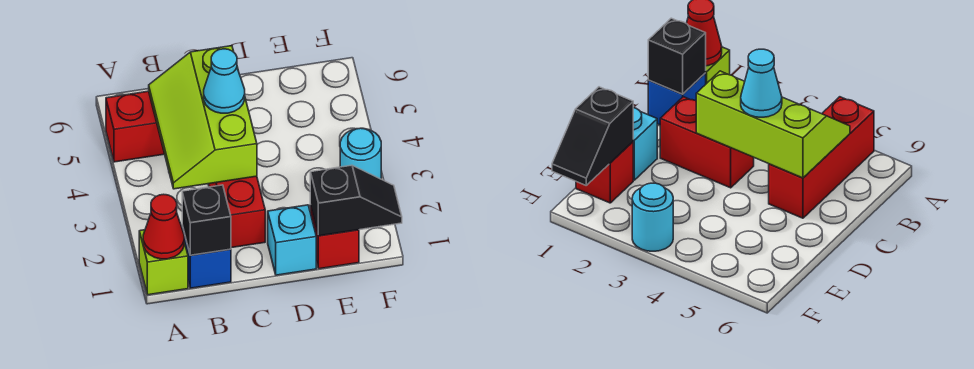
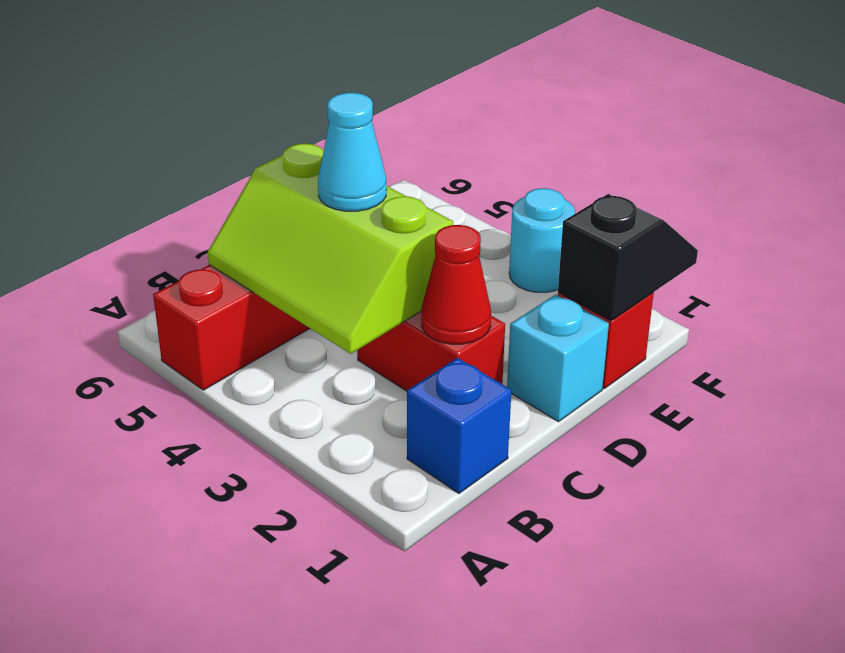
lime brick A1 level 1 -> none
red cone A1 level 2 -> red cone C2 level 2
black brick B1 level 2 -> none

